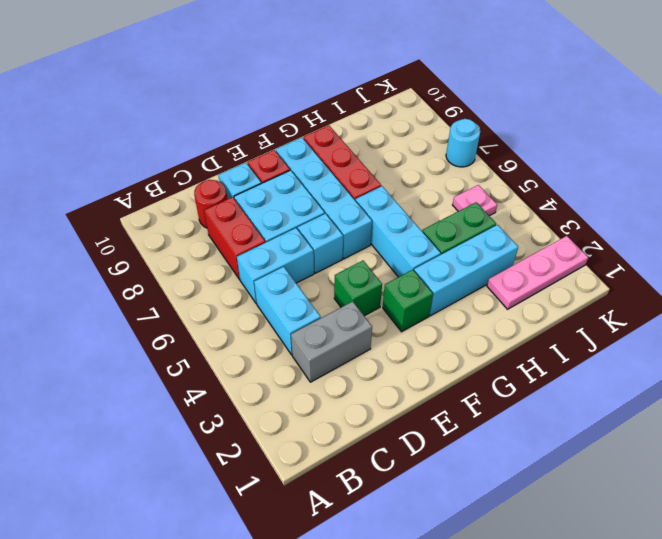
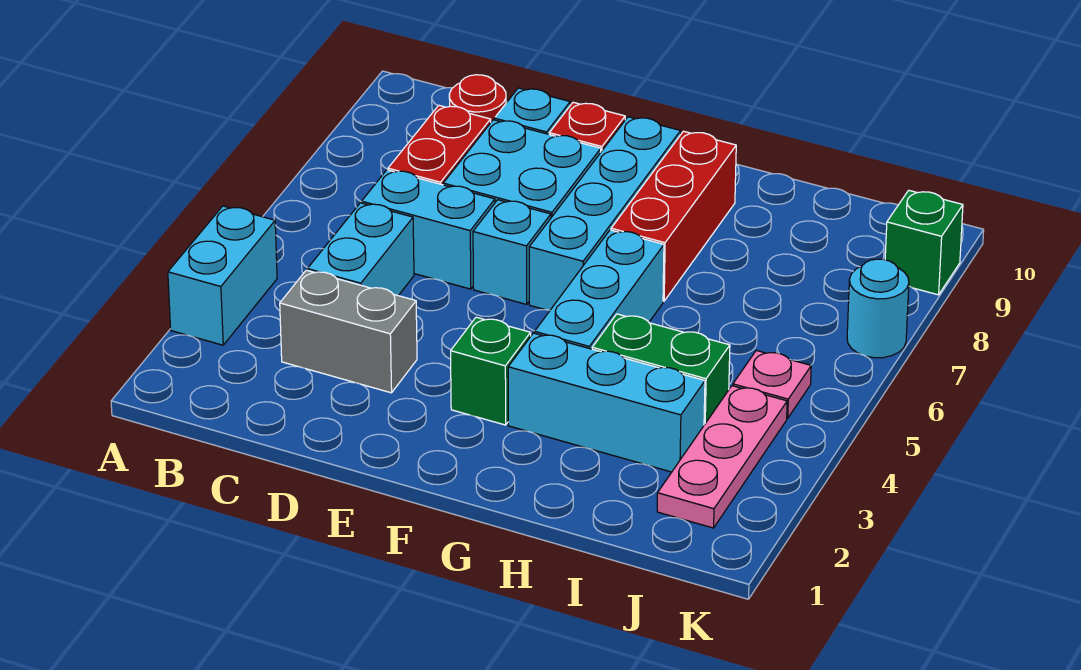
none -> cyan brick A3:A4 level 1
green brick E4 level 1 -> green brick K9 level 1
pink plate I2:K2 level 1 -> pink plate J2:J4 level 1

